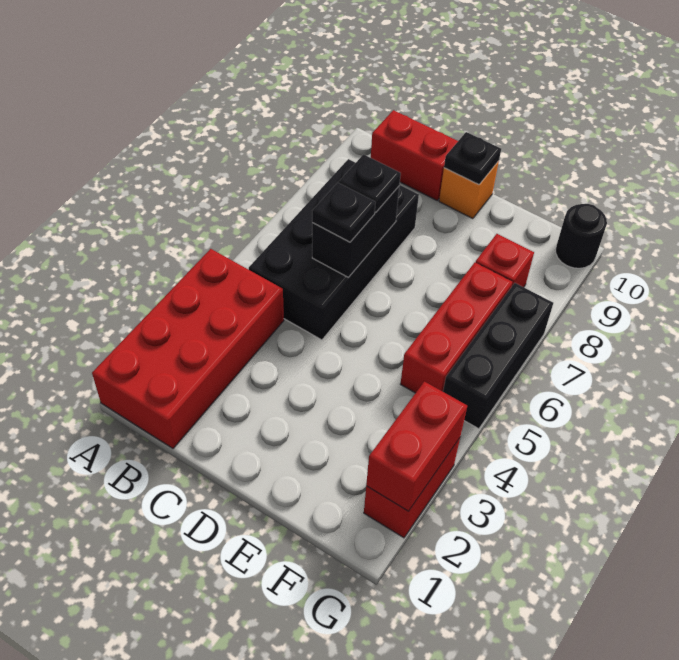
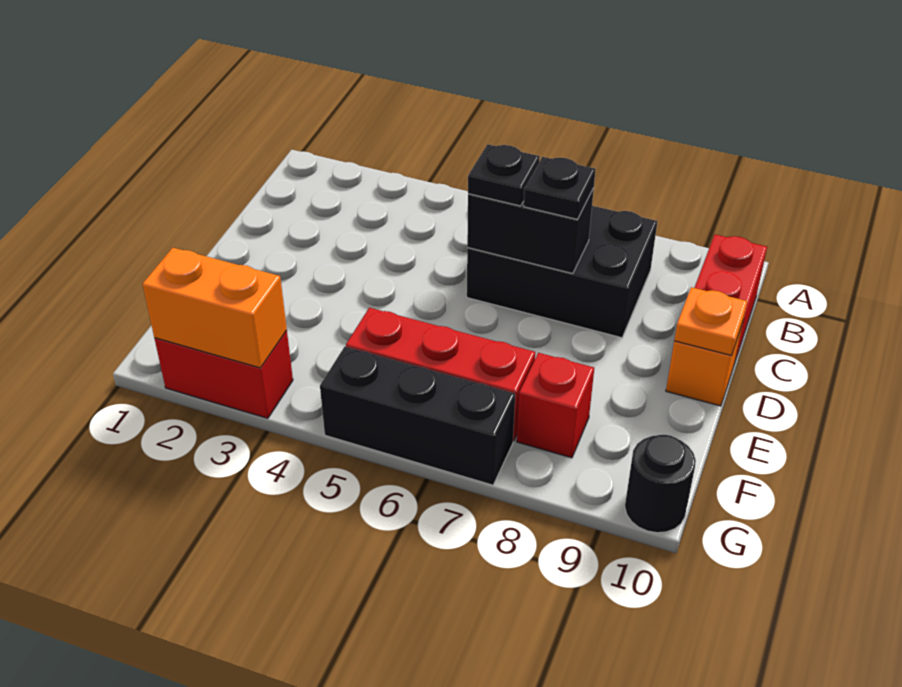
red brick A1:B4 level 1 -> none
black brick B5:C8 level 1 -> black brick B6:C8 level 1
black plate D10 level 2 -> orange plate D10 level 2
red brick G2:G3 level 2 -> orange brick G2:G3 level 2

